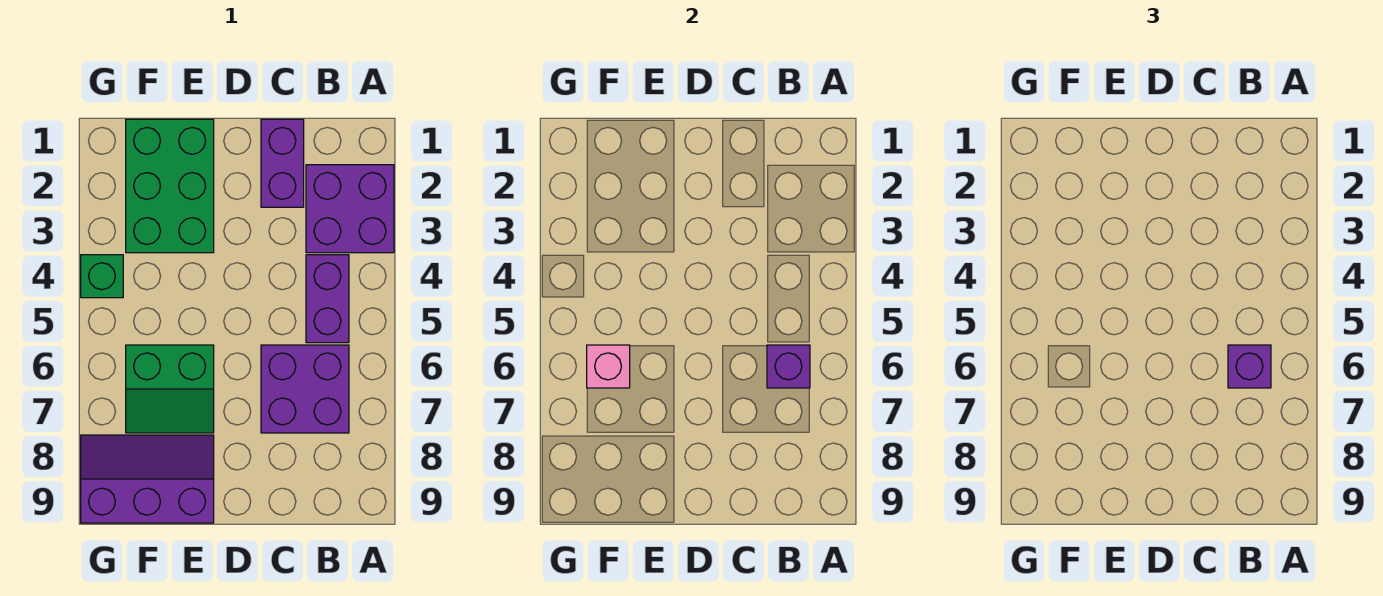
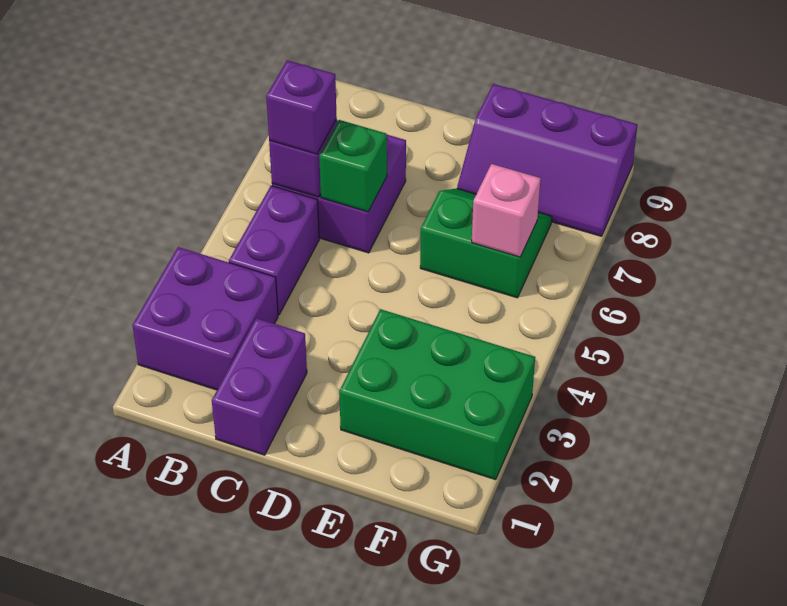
green brick E1:F3 level 1 -> green brick E2:G3 level 1
green brick G4 level 1 -> green brick C6 level 2

